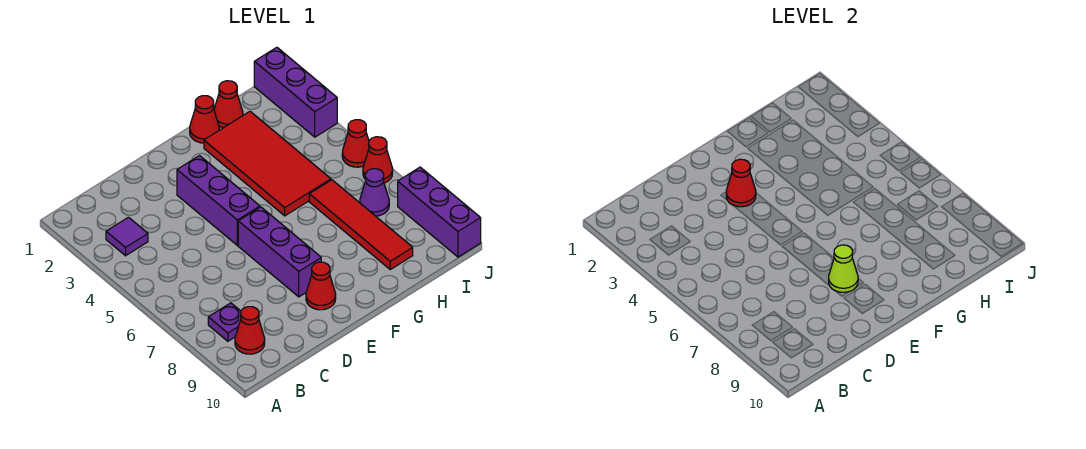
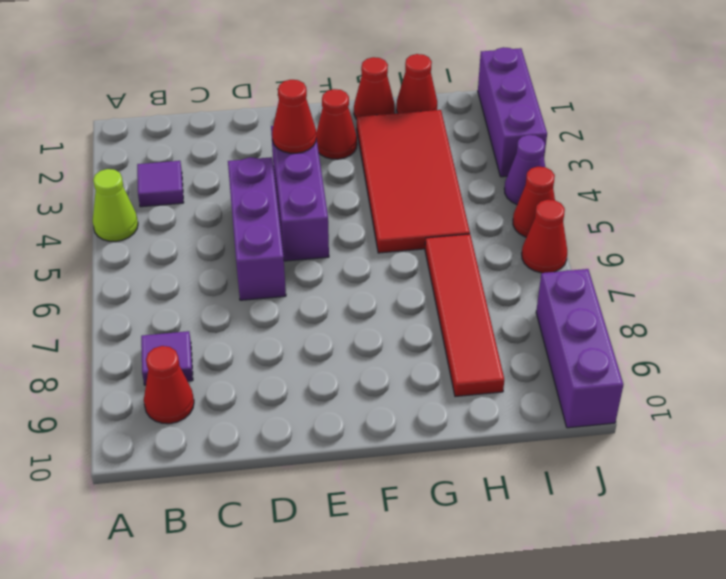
purple plate B8 level 1 -> purple tile B8 level 1
purple brick E6:E8 level 1 -> purple brick D4:D6 level 1
lime cone E8 level 2 -> lime cone A4 level 1
red cone E9 level 1 -> red cone F2 level 1
purple cone I7 level 1 -> purple cone J4 level 1

